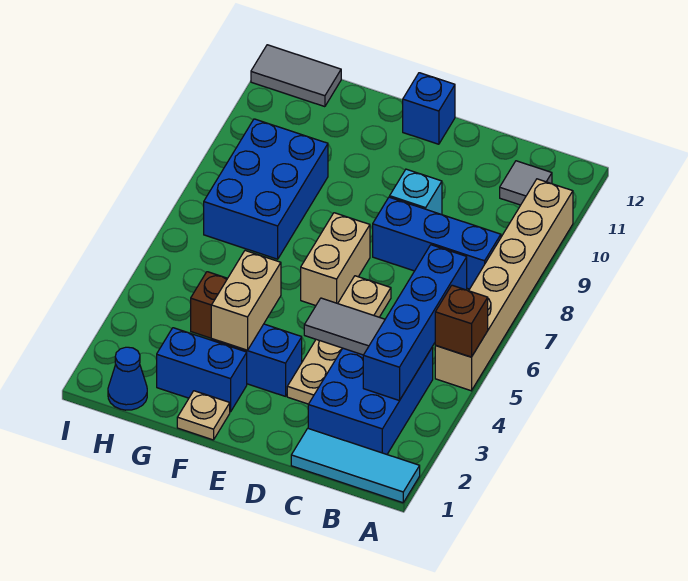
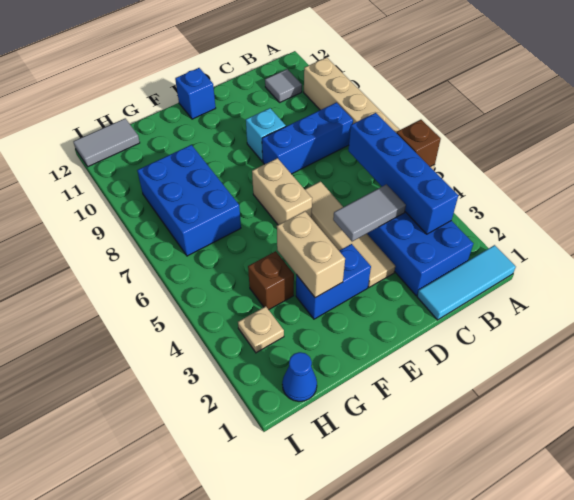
tan plate D3:D6 level 1 -> tan tile D3:D6 level 1
tan plate F1 level 1 -> tan plate H3 level 1
blue brick F2:G2 level 1 -> none

